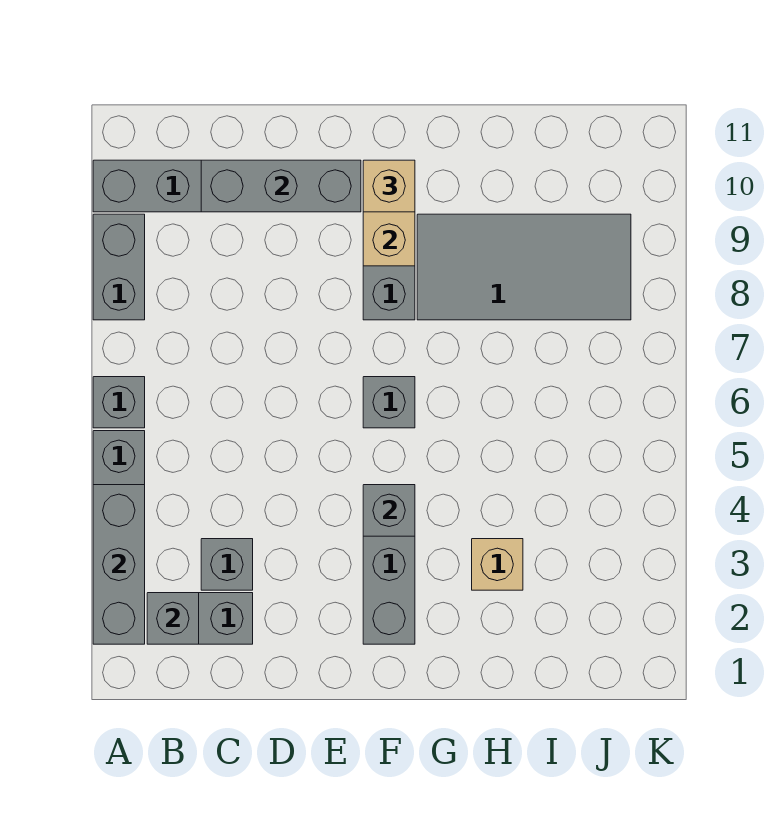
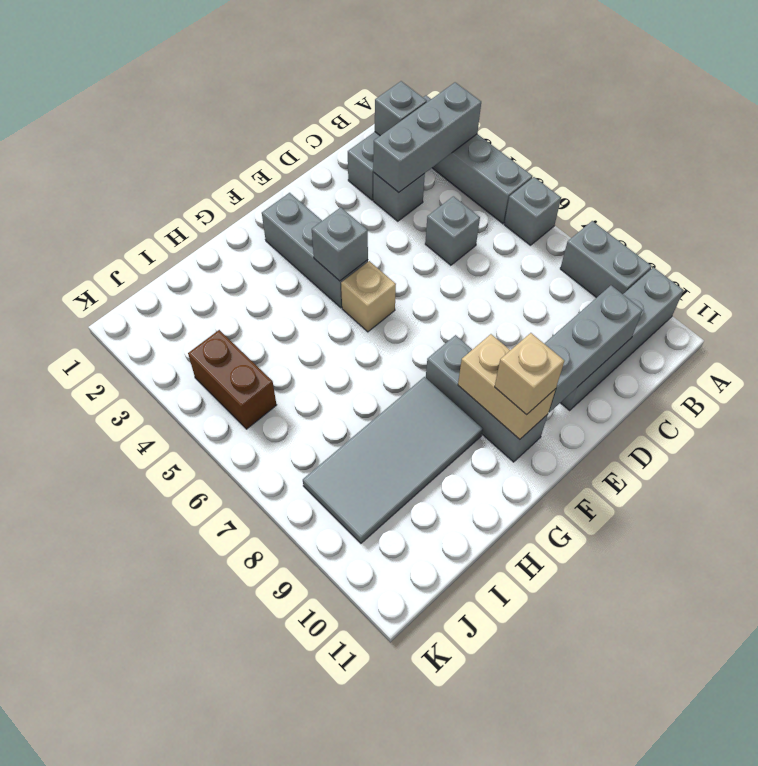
grey brick A2:A4 level 2 -> grey brick A3:C3 level 2
grey brick F6 level 1 -> grey brick C5 level 1
tan brick H3 level 1 -> tan brick F5 level 1
none -> brown brick J4:J5 level 1

